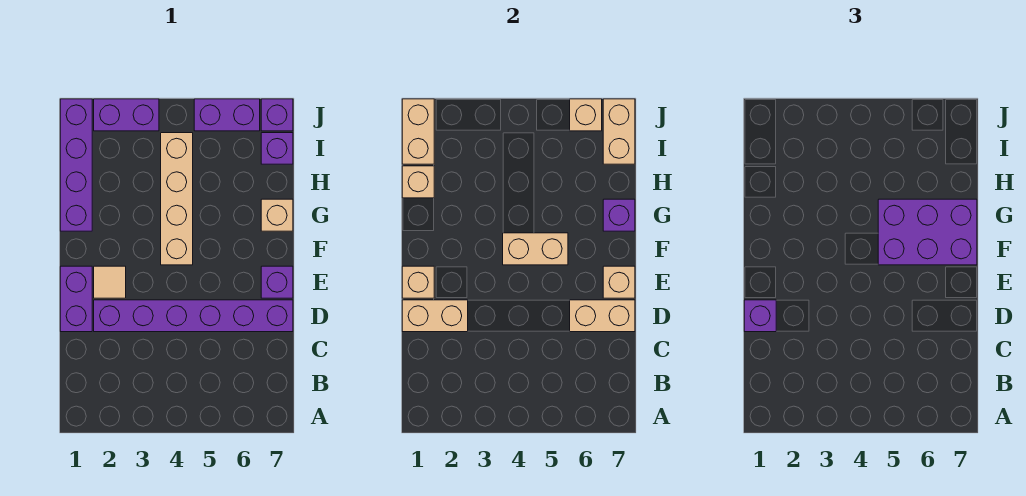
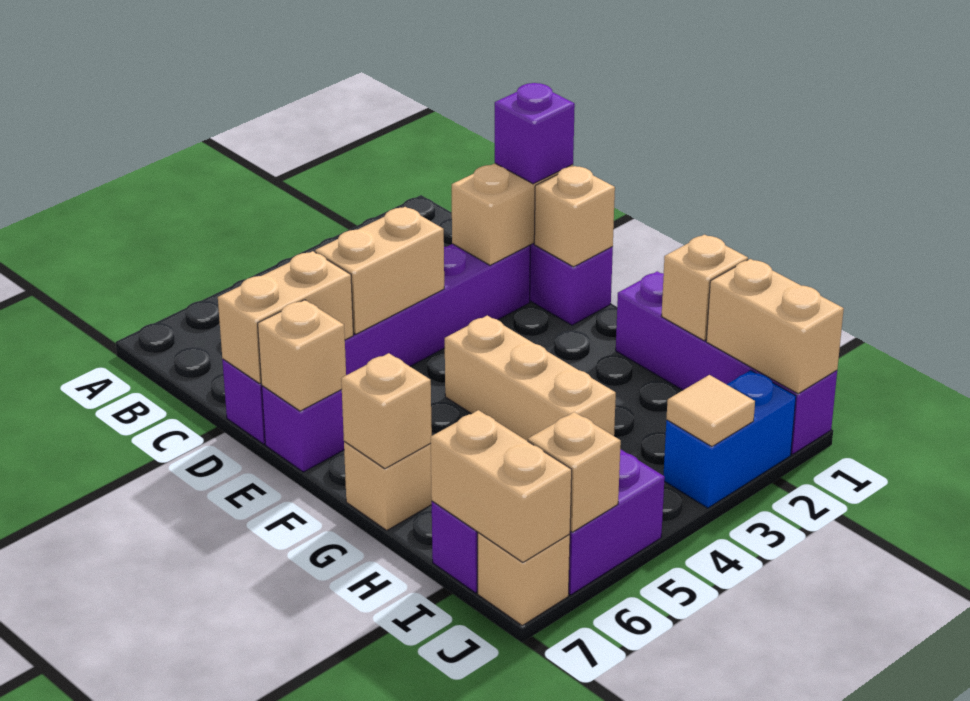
tan tile E2 level 1 -> tan tile J3 level 2
tan brick F4:I4 level 1 -> tan brick F4:H4 level 1
tan brick F4:F5 level 2 -> tan brick D4:D5 level 2
purple brick F5:G7 level 3 -> none
purple brick G7 level 2 -> tan brick G7 level 2
purple brick J2:J3 level 1 -> blue brick J2:J3 level 1
purple brick J7 level 1 -> tan brick J7 level 1

